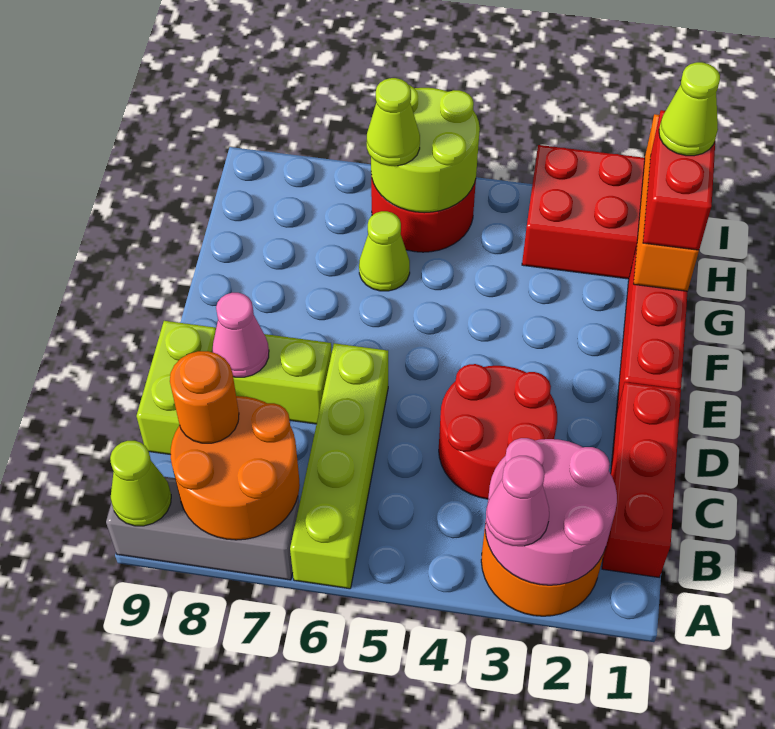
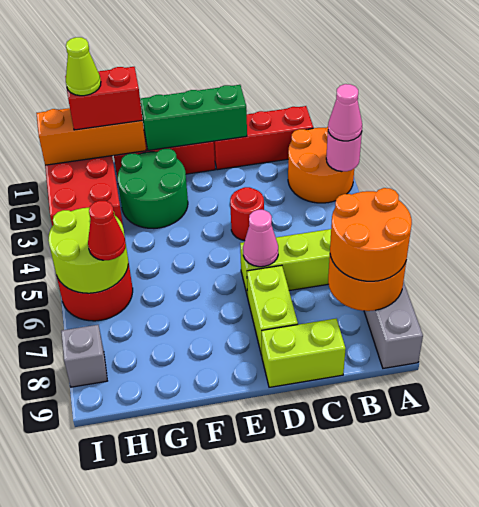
pink round brick A2:B3 level 2 -> pink round brick A3 level 2
lime cone A9 level 2 -> none
orange round brick B8 level 3 -> orange round brick A7:B8 level 3
red round brick C3:D4 level 1 -> red round brick D4 level 1
none -> green brick D1:F1 level 2
pink cone D8 level 2 -> pink cone D6 level 2
none -> green round brick F2:G3 level 1
lime cone G6 level 1 -> none
lime cone H6 level 3 -> red cone H6 level 3
none -> grey brick I8 level 1

